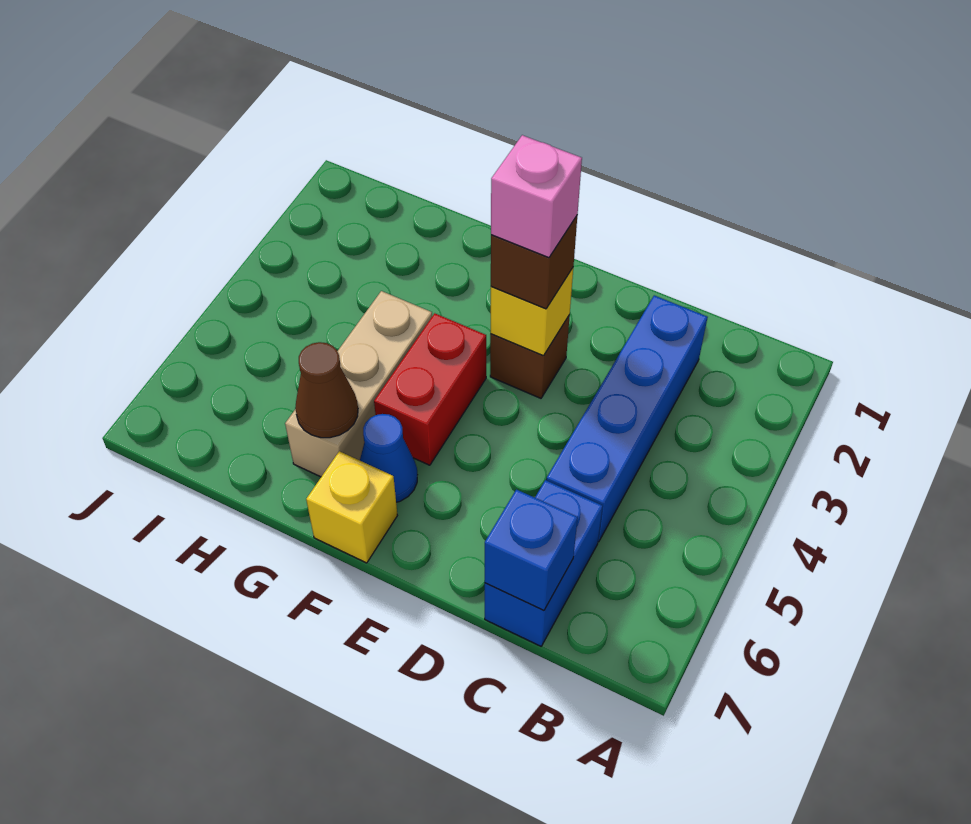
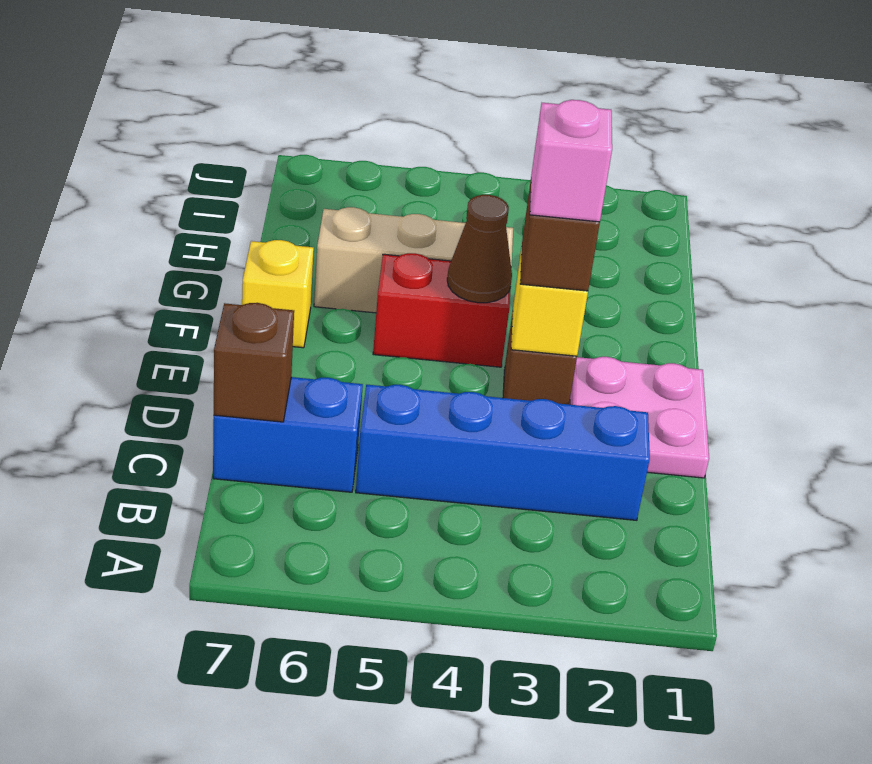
blue brick C7 level 2 -> brown brick C7 level 2
none -> pink plate D1:E2 level 1
blue cone F6 level 1 -> none
brown cone G6 level 2 -> brown cone F4 level 2

